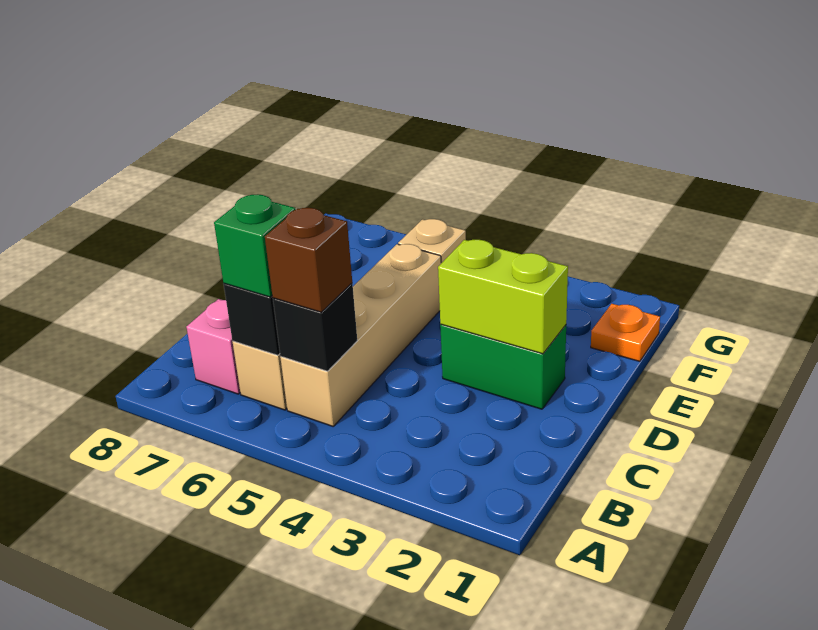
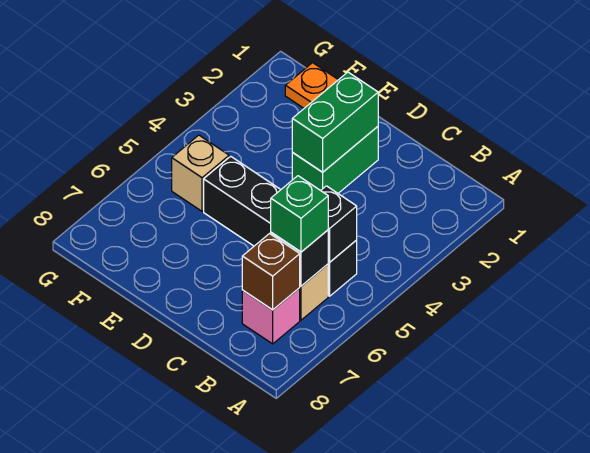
tan brick B5:E5 level 1 -> black brick B5:E5 level 1
brown brick B5 level 3 -> brown brick B7 level 2
lime brick D2:D3 level 2 -> green brick D2:D3 level 2

